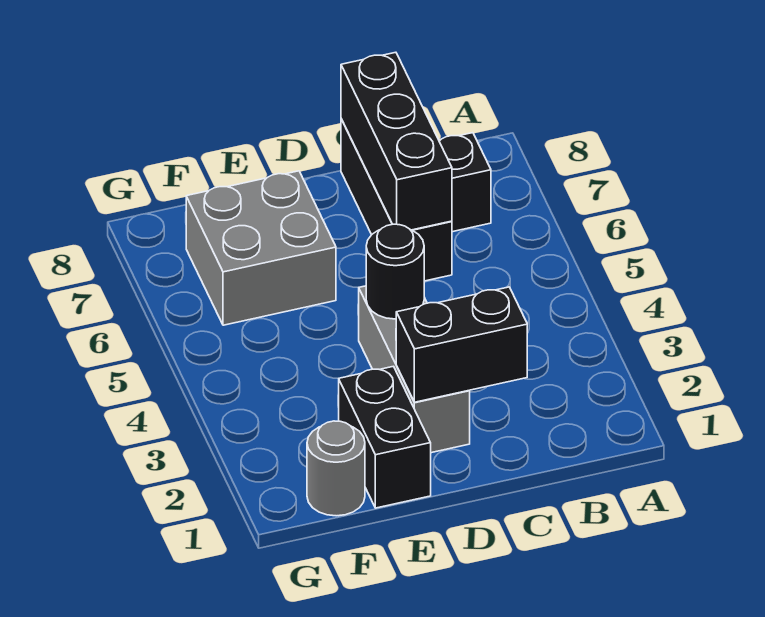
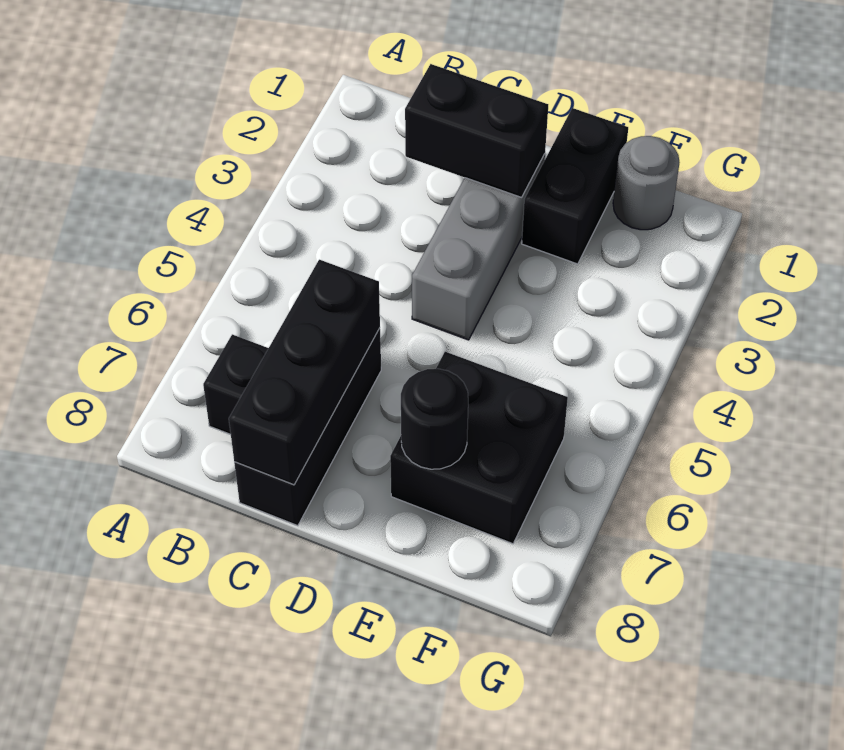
black round brick D4 level 2 -> black round brick E7 level 2
grey brick E6:F7 level 1 -> black brick E6:F7 level 1

